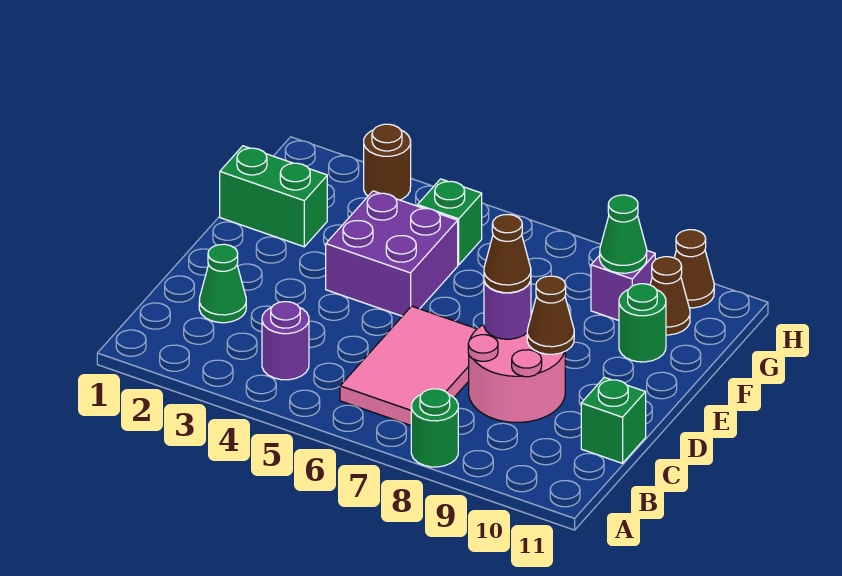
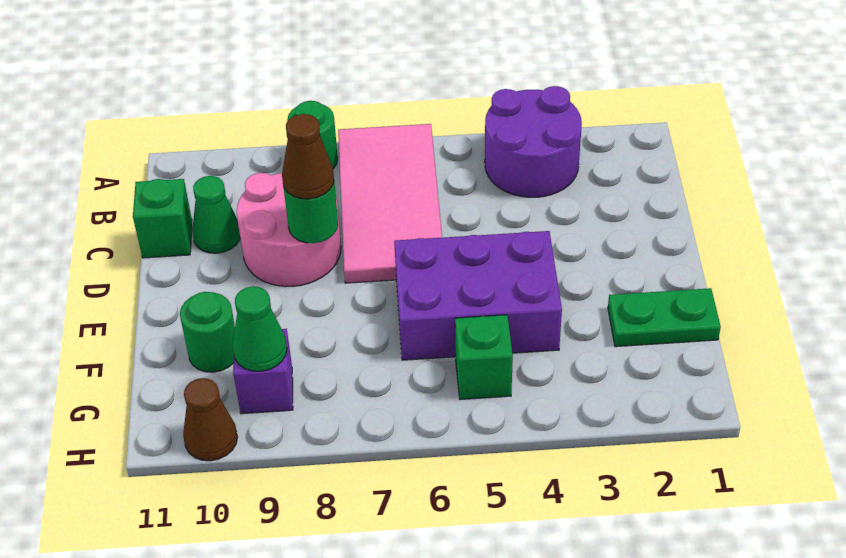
purple round brick B4 level 1 -> purple round brick A3:B4 level 1
pink tile B6:D7 level 1 -> pink tile A6:D7 level 1
green cone C2 level 1 -> green cone C10 level 1
purple round brick D8 level 2 -> green round brick D8 level 2
brown cone D9 level 2 -> none
purple brick E4:F5 level 1 -> purple brick E4:F6 level 1
green brick F1:F2 level 1 -> green plate F1:F2 level 1
brown cone G10 level 1 -> none
brown round brick H3 level 1 -> none

